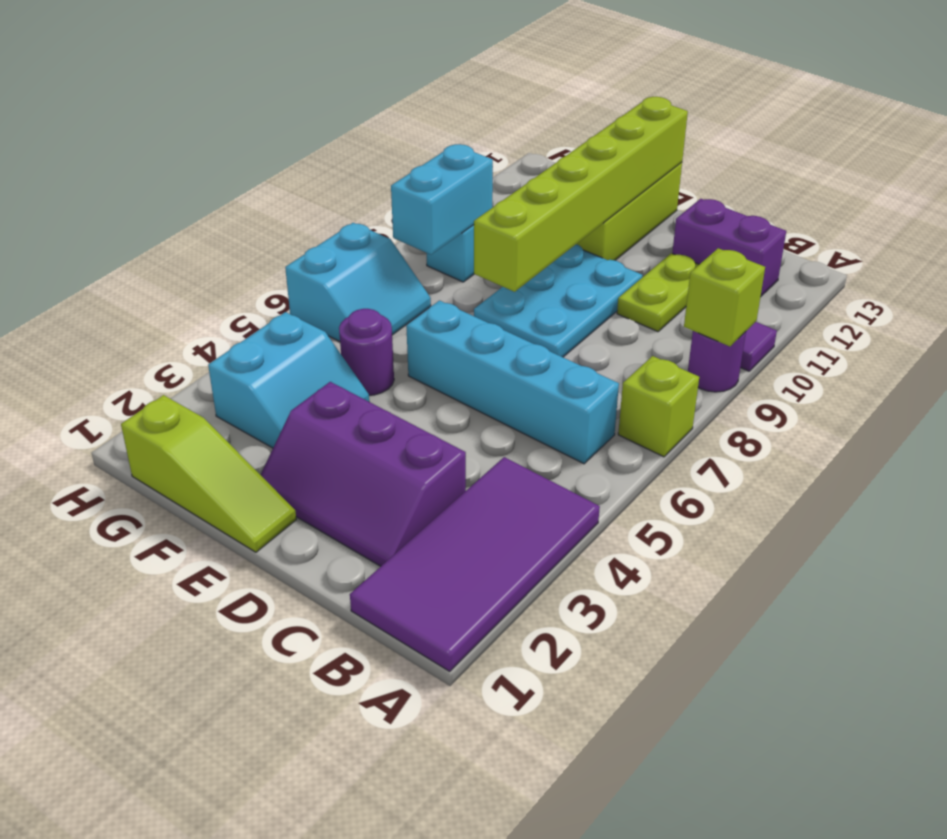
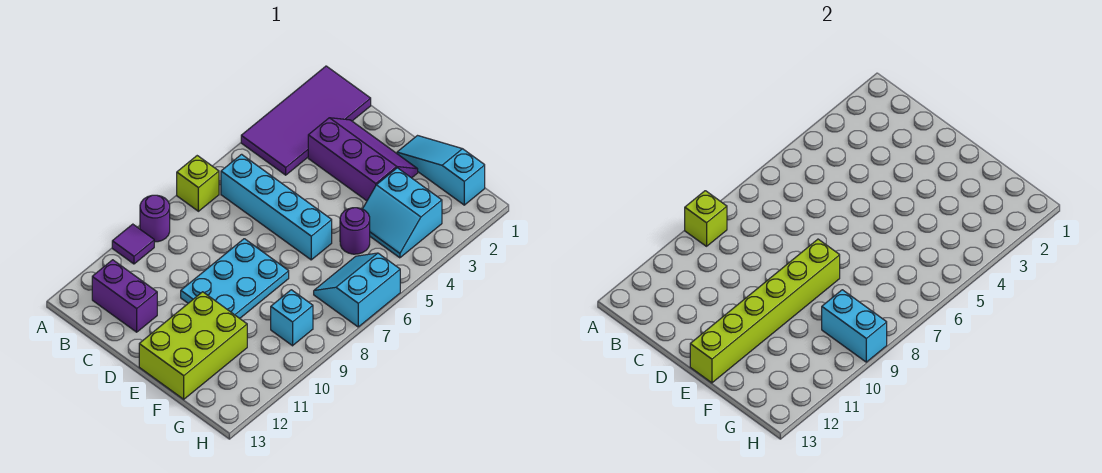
lime plate C10:C11 level 1 -> none
lime slope E1:G1 level 1 top G -> cyan slope E1:G1 level 1 top G
cyan slope F3:G4 level 1 top G -> cyan slope F3:G4 level 1 top 3
cyan brick G8:G9 level 2 -> cyan brick G9:H9 level 2

